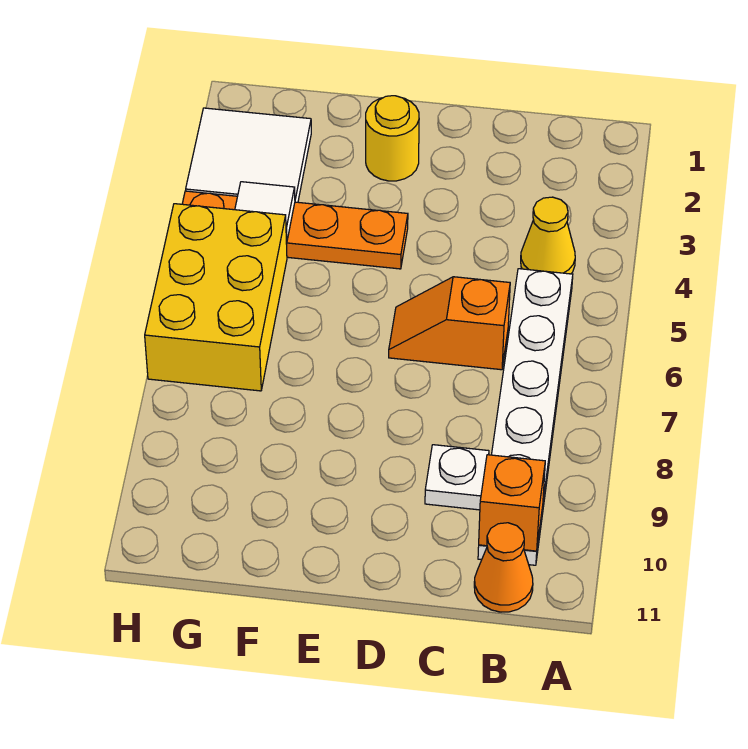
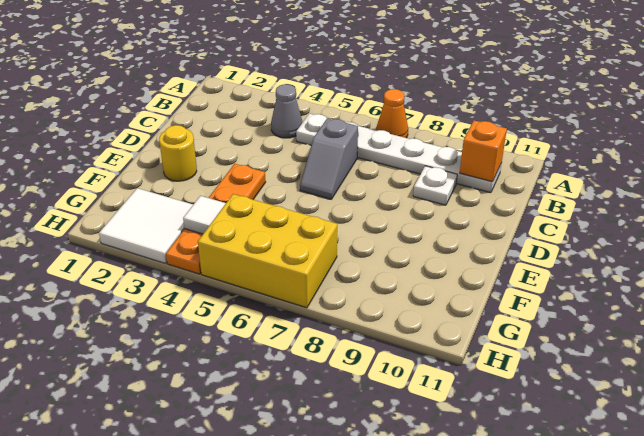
yellow cone B4 level 1 -> grey cone B4 level 1
orange cone B11 level 1 -> orange cone A7 level 1
orange slope C6:D6 level 1 top C -> grey slope C6:D6 level 1 top C

